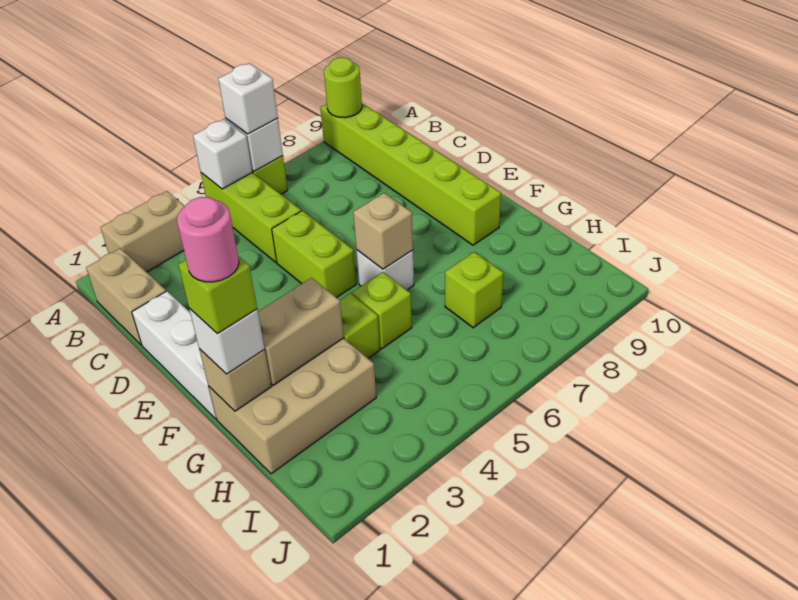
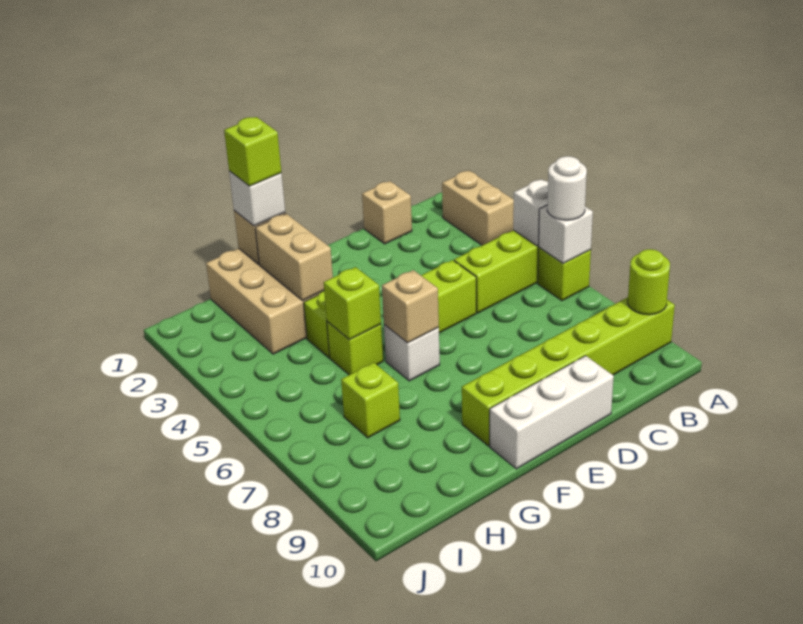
white brick A6 level 3 -> white round brick A6 level 3
tan brick B1:C1 level 1 -> tan brick C1 level 1
white brick D1:F1 level 1 -> white brick D10:F10 level 1
pink round brick G1 level 5 -> none
none -> lime brick G5 level 2

